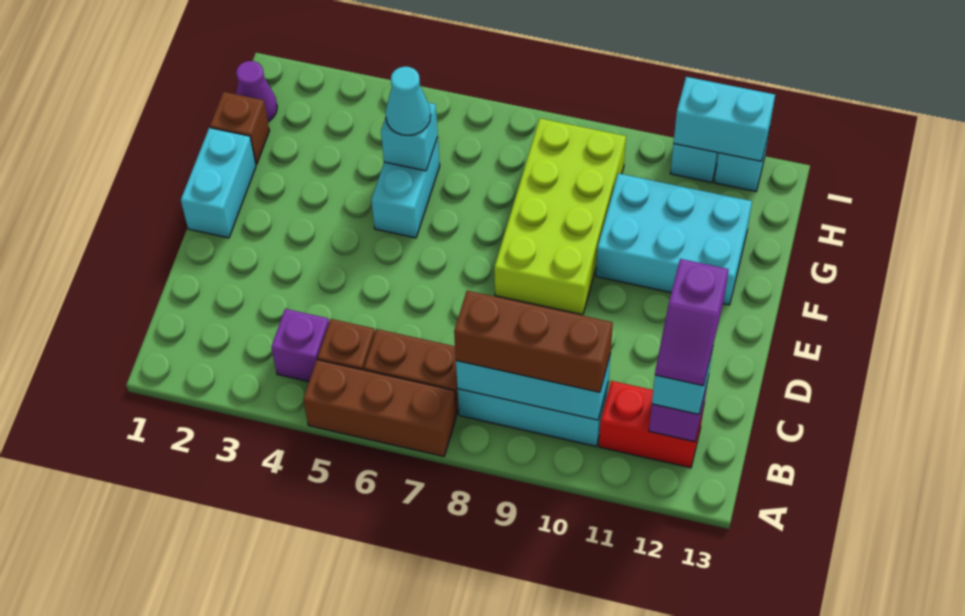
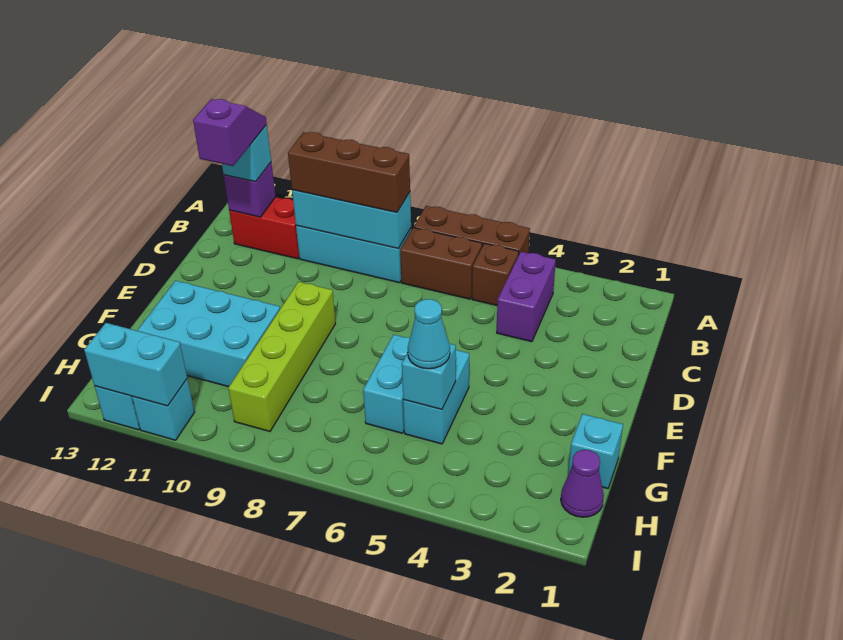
purple brick B4 level 1 -> purple brick B4:C4 level 1
cyan brick E1:F1 level 1 -> cyan brick F6:G6 level 1
lime brick E8:H9 level 1 -> lime brick E9:H9 level 1
brown brick G1 level 1 -> cyan brick G1 level 1

